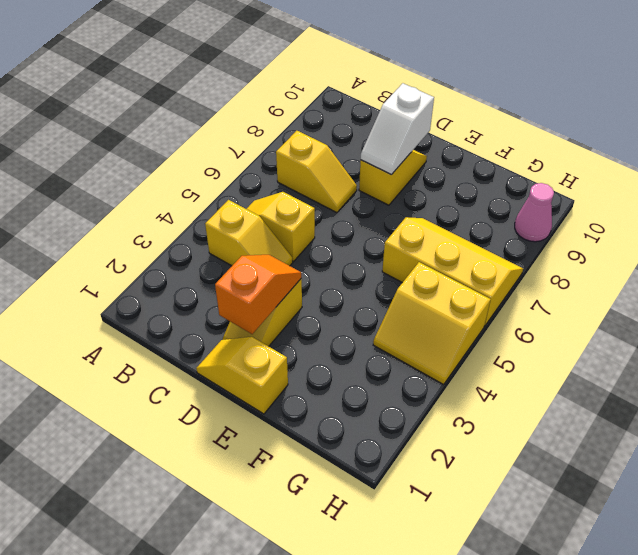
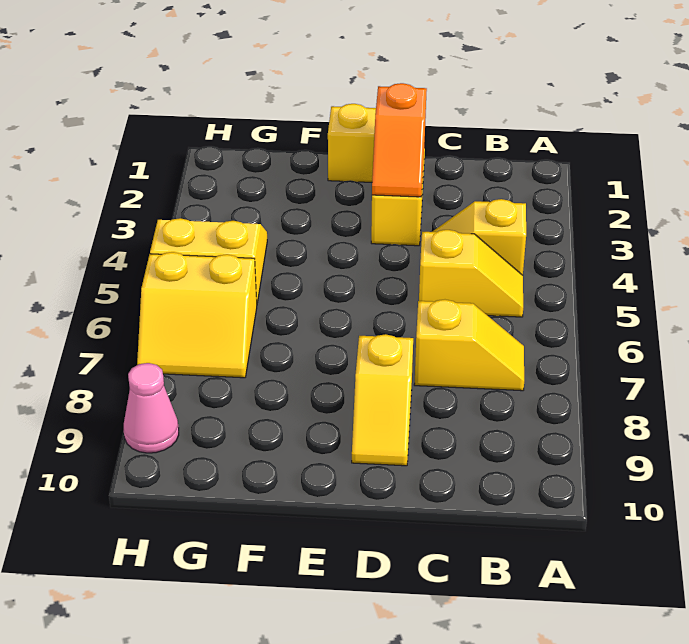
yellow slope B7:C7 level 1 top B -> yellow slope B7:C7 level 1 top C
white slope D8:D9 level 2 top 9 -> none
yellow slope F6:H7 level 1 top 6 -> yellow slope G6:H7 level 1 top 6

